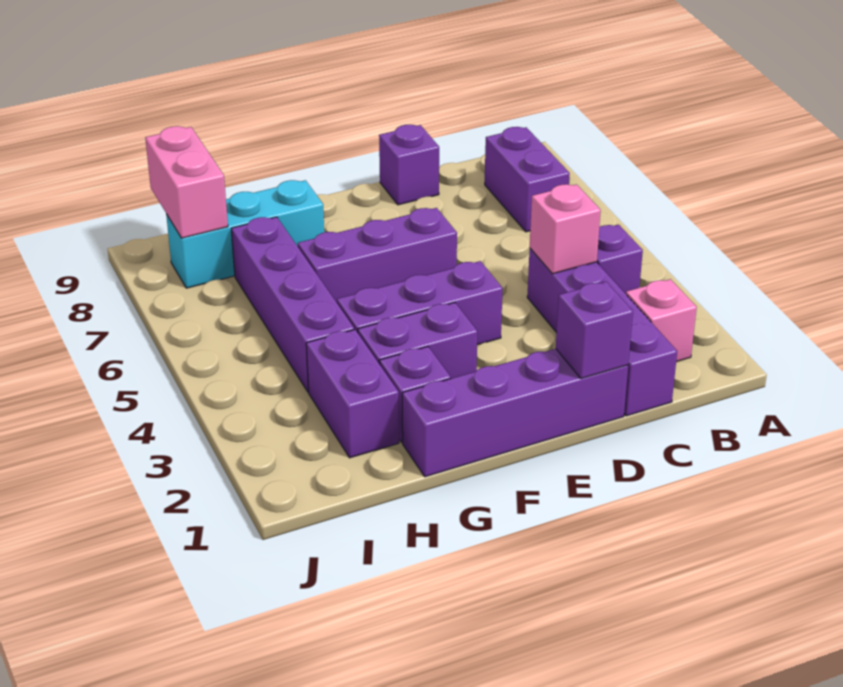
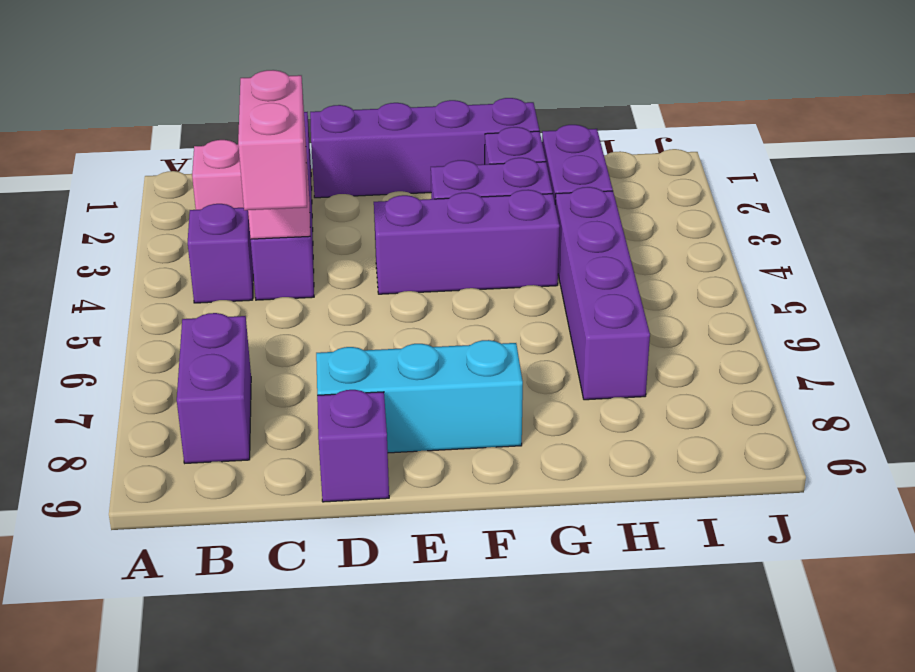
purple brick D1 level 2 -> none
purple brick E6:G6 level 1 -> none
cyan brick G8:I8 level 1 -> cyan brick D8:F8 level 1
pink brick I8:I9 level 2 -> pink brick C4:C5 level 3

